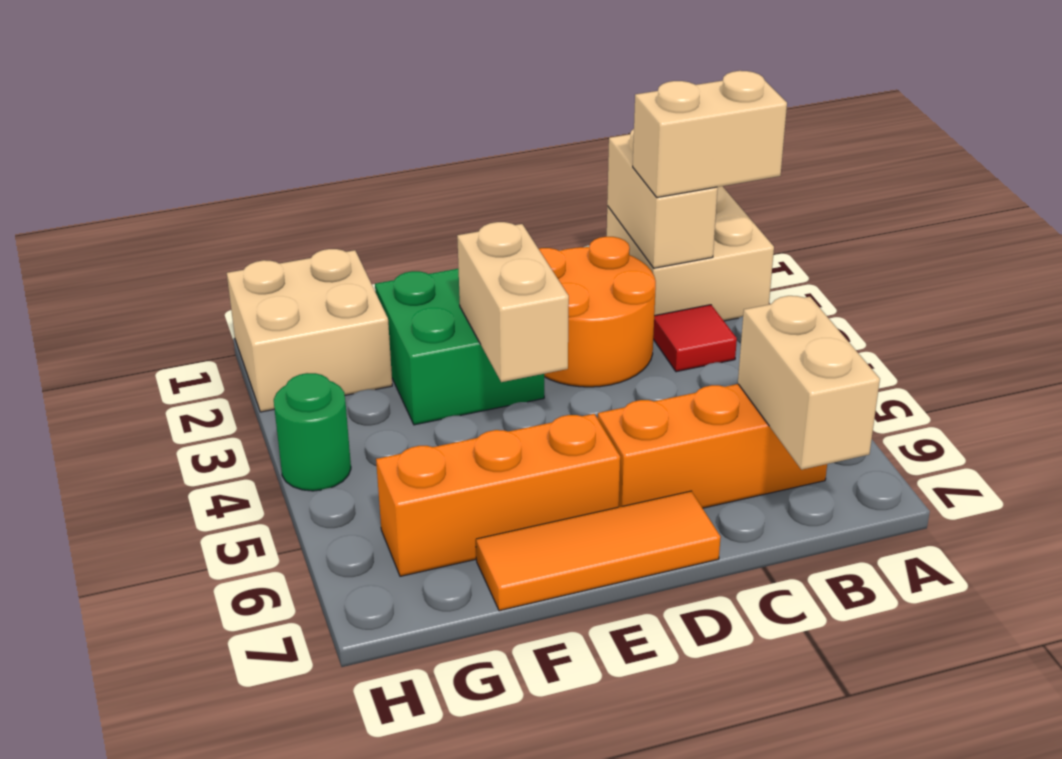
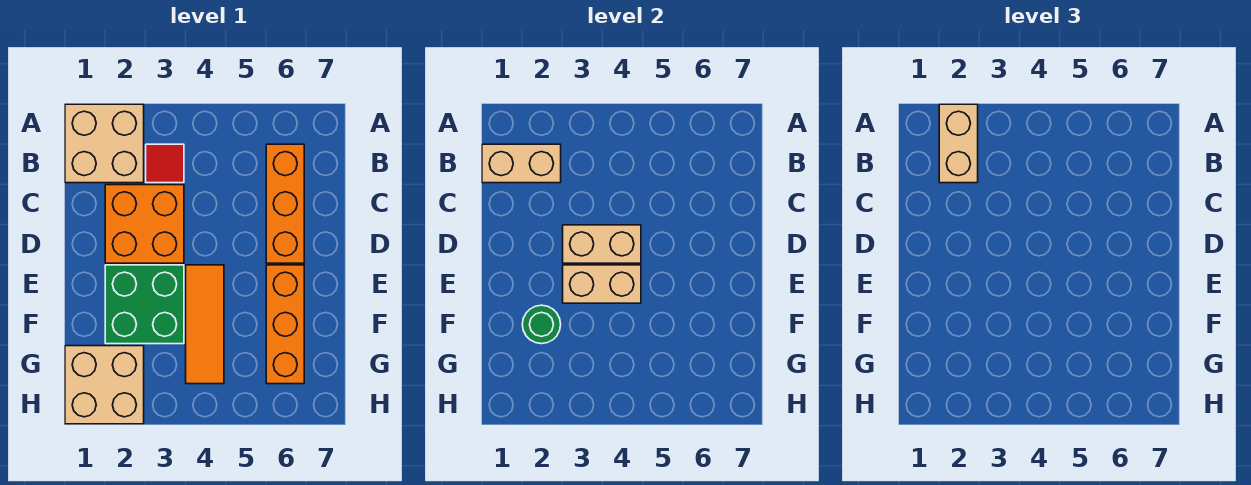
tan brick B6:B7 level 2 -> tan brick D3:D4 level 2
orange round brick C2:D3 level 1 -> orange brick C2:D3 level 1
orange tile D7:F7 level 1 -> orange tile E4:G4 level 1
green round brick H4 level 1 -> green round brick F2 level 2

